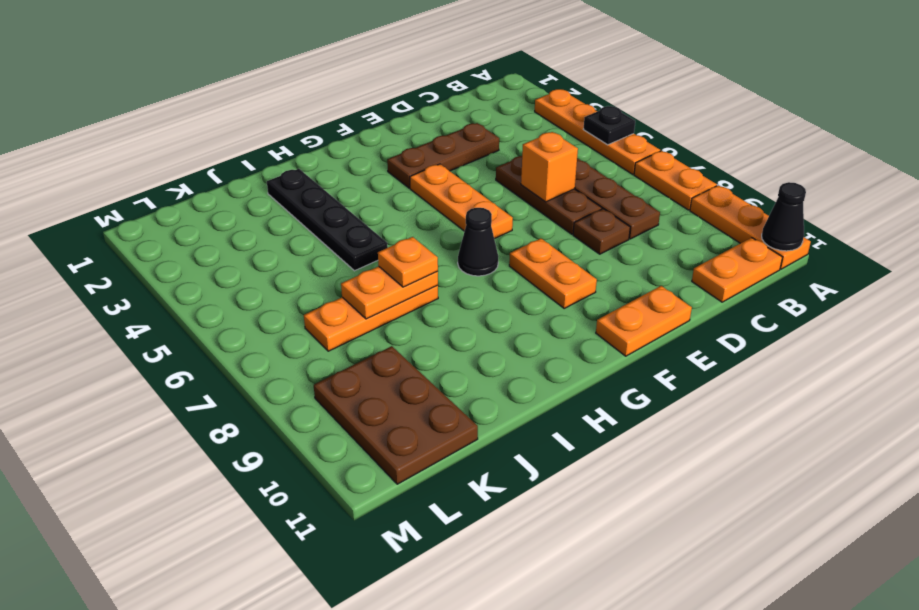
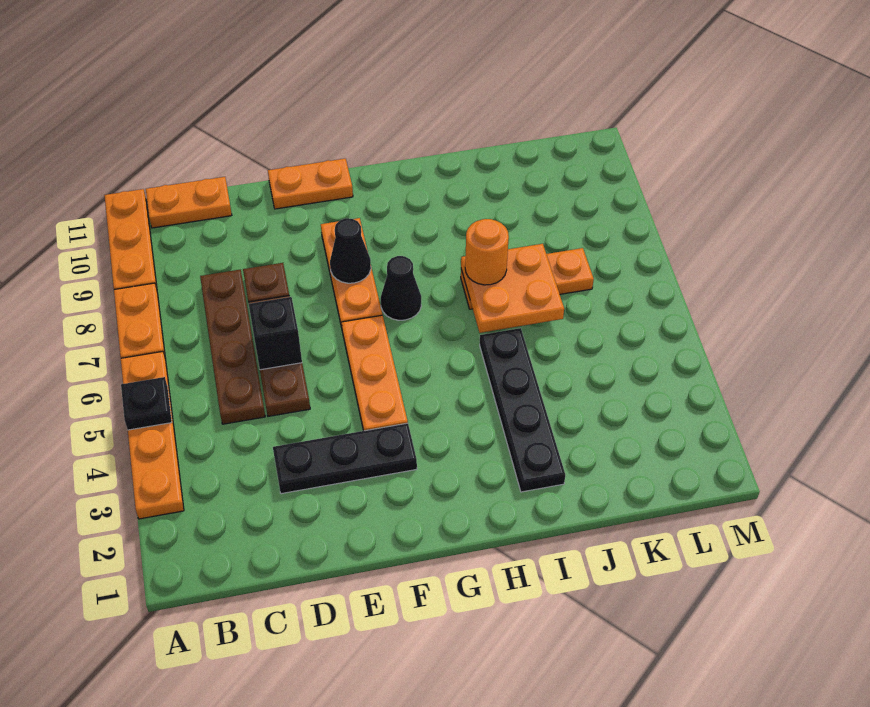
black cone A11 level 2 -> black cone F8 level 2
brown plate D3:F3 level 1 -> black plate D3:F3 level 1
orange brick D6 level 2 -> black brick D6 level 2
orange plate F8:F9 level 1 -> orange plate F7:F9 level 1
orange plate I7:J7 level 2 -> orange plate I6:J7 level 2
orange plate I7 level 3 -> orange round brick I7 level 3
brown plate K9:L11 level 1 -> none

